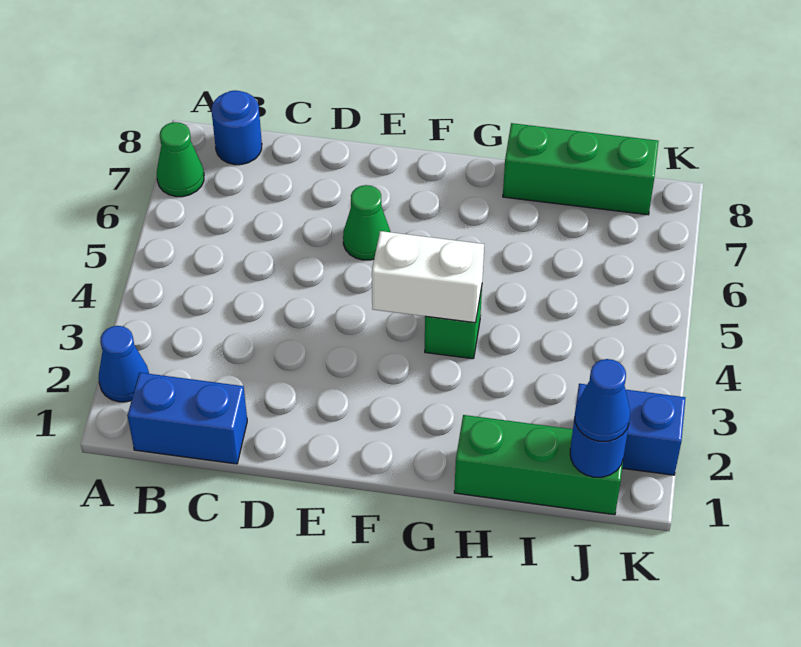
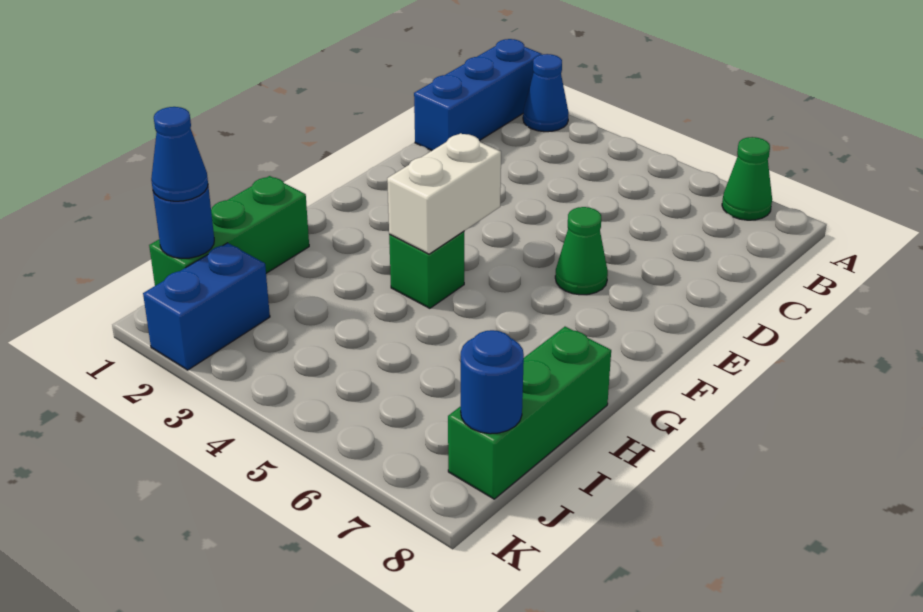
blue brick B1:C1 level 1 -> blue brick A1:C1 level 1
blue round brick B8 level 1 -> blue round brick J8 level 2

